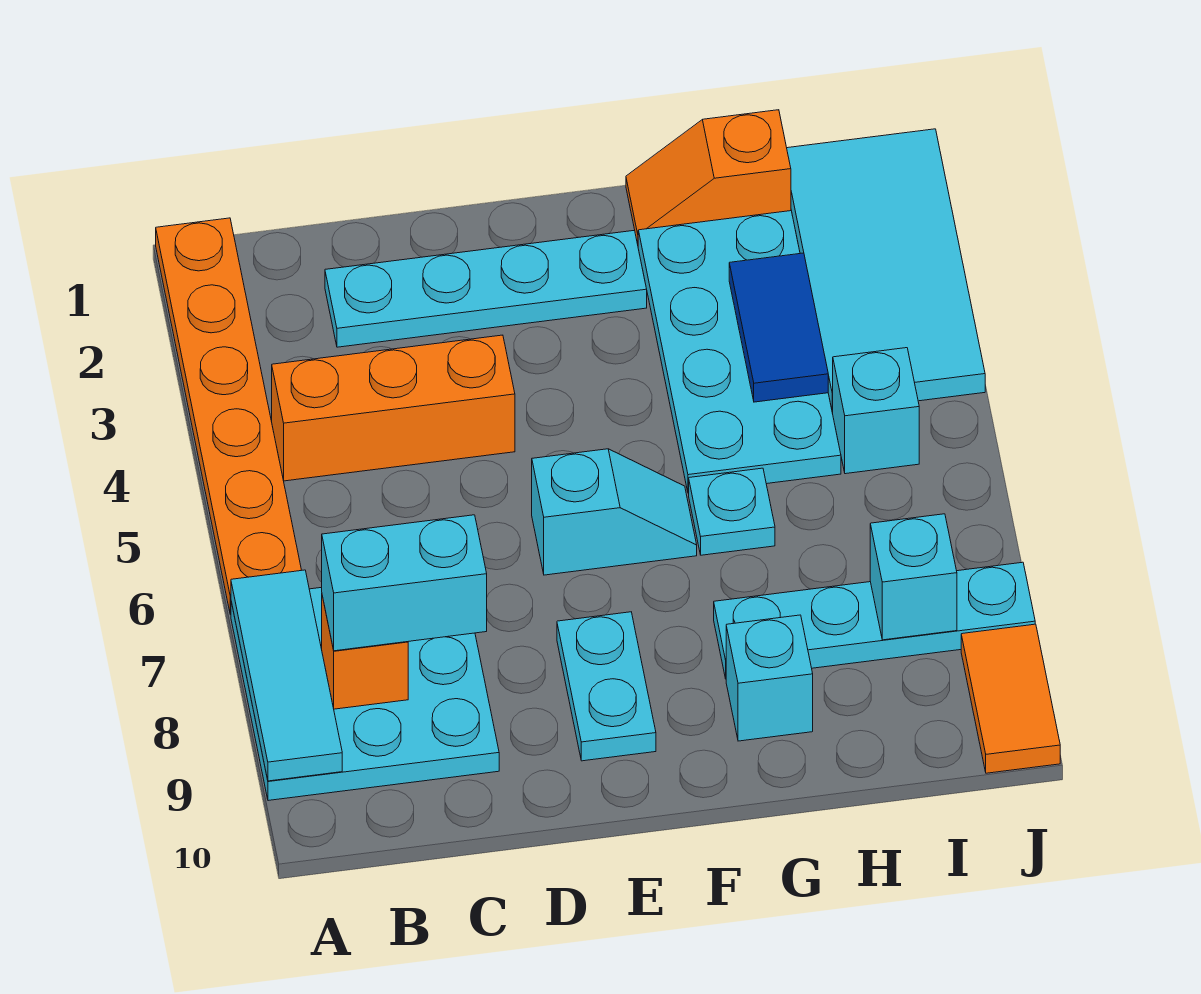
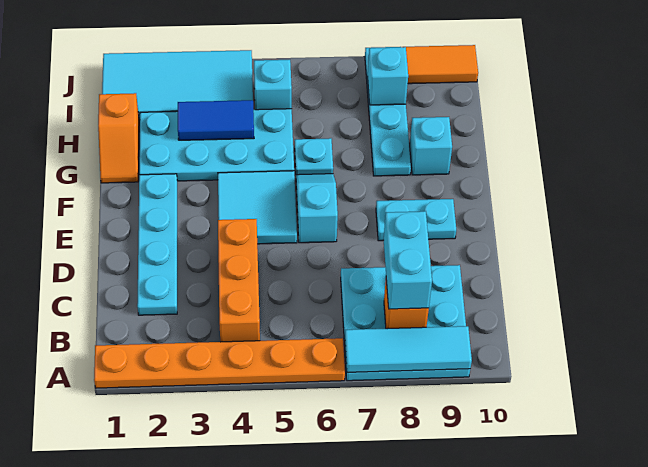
none -> cyan tile E4:F5 level 1

